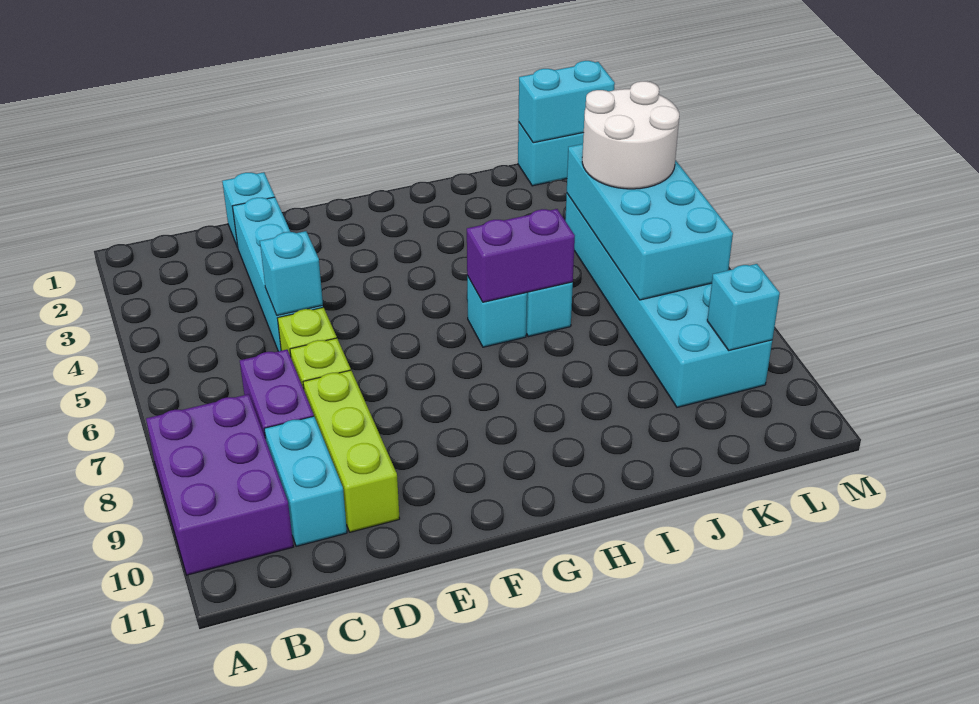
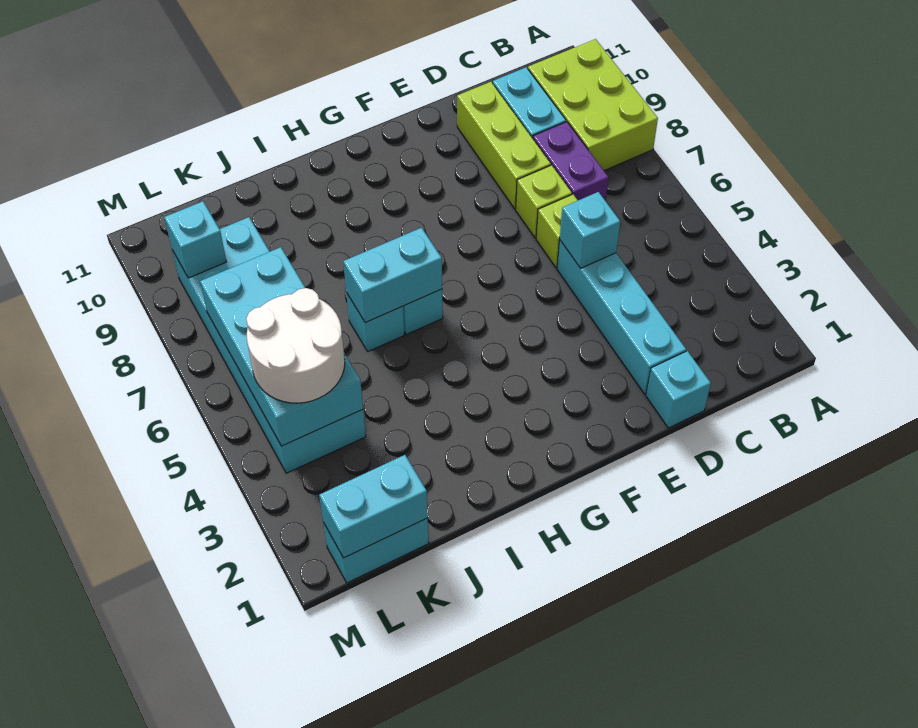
purple brick A8:B10 level 1 -> lime brick A8:B10 level 1
purple brick H6:I6 level 2 -> cyan brick H6:I6 level 2

